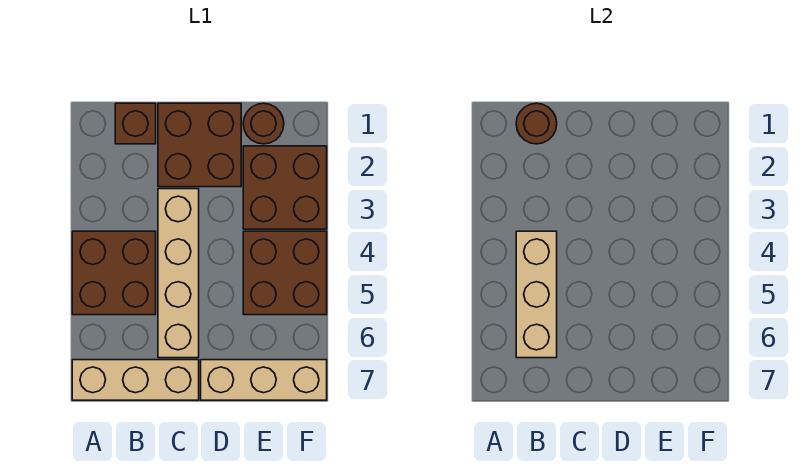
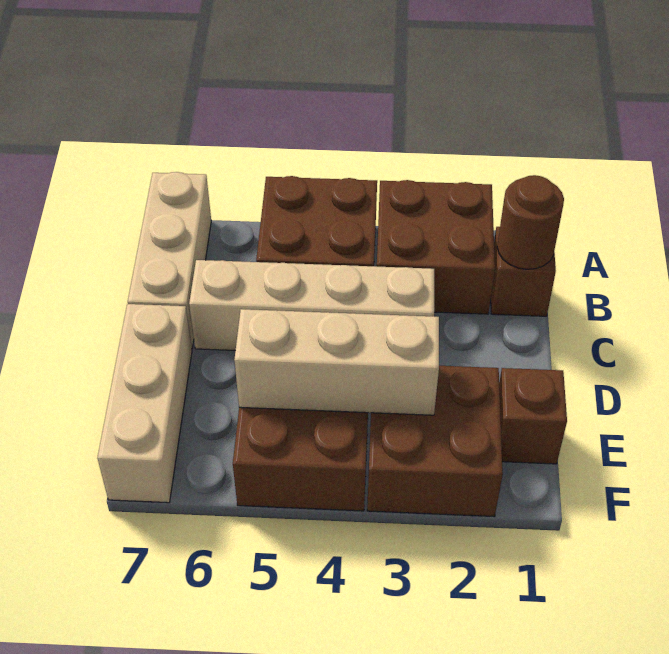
tan brick B4:B6 level 2 -> tan brick E3:E5 level 2
brown brick C1:D2 level 1 -> brown brick A2:B3 level 1
brown round brick E1 level 1 -> brown brick E1 level 1

